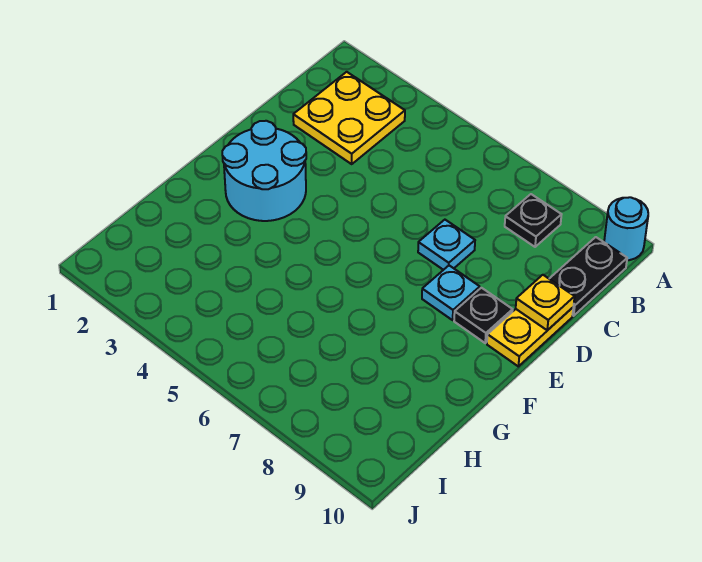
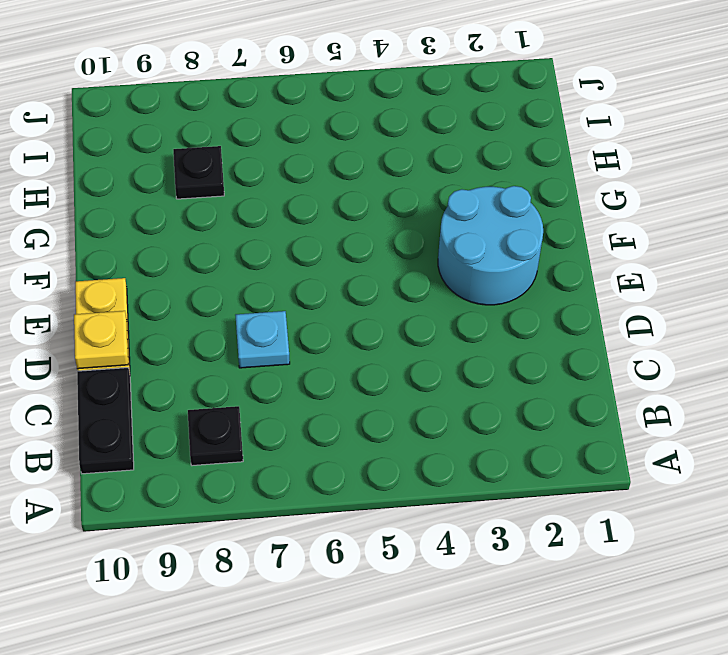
cyan round brick A10 level 1 -> none
yellow plate B2:C3 level 1 -> none
cyan plate E8 level 1 -> none
black plate E9 level 1 -> black plate H8 level 1

